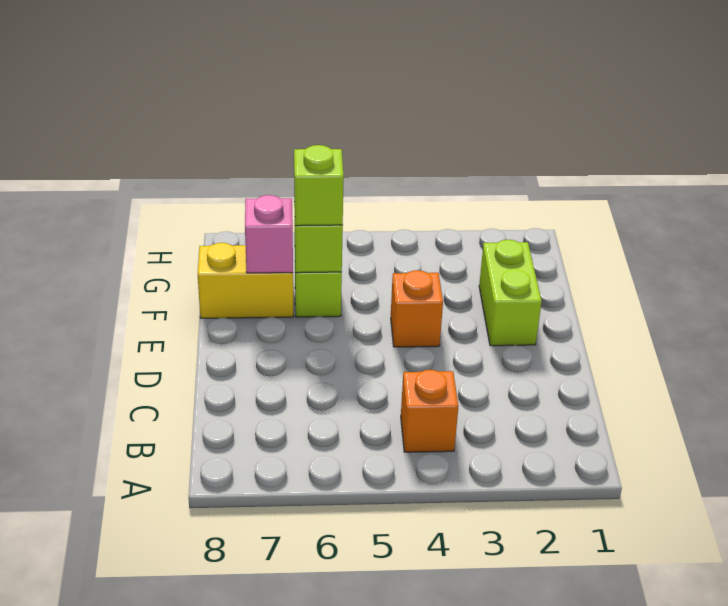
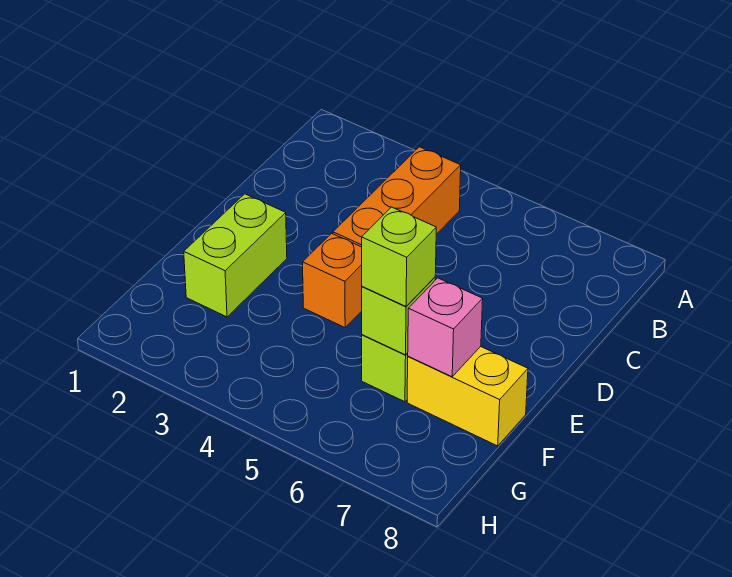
orange brick B4 level 1 -> orange brick B4:D4 level 1

